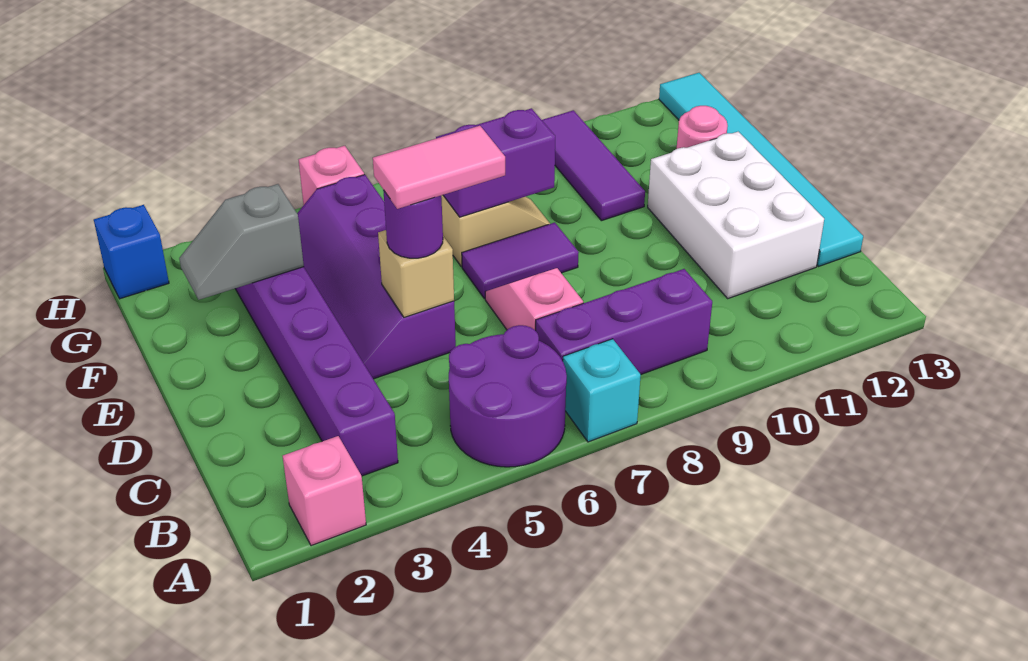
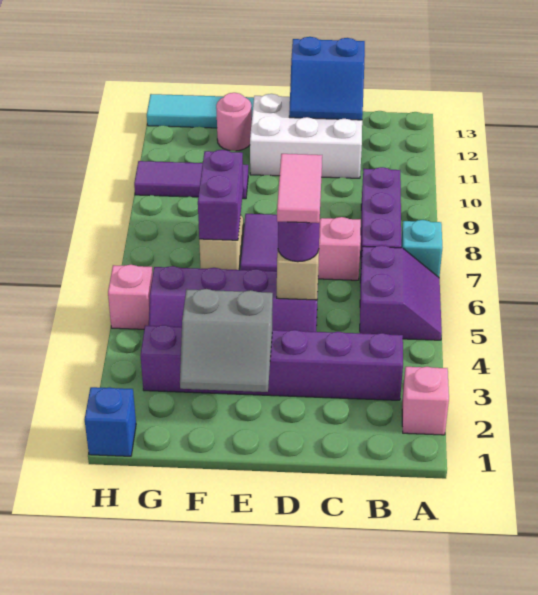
purple round brick A5:B6 level 1 -> purple slope A5:B6 level 1 top B
none -> blue slope C12:D13 level 2 top 13
grey slope F2:F3 level 2 top 3 -> grey slope E2:F3 level 2 top 3

